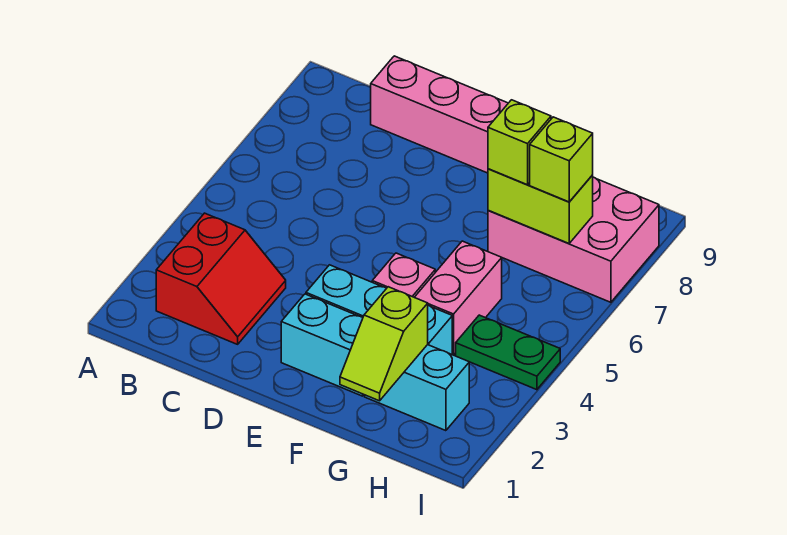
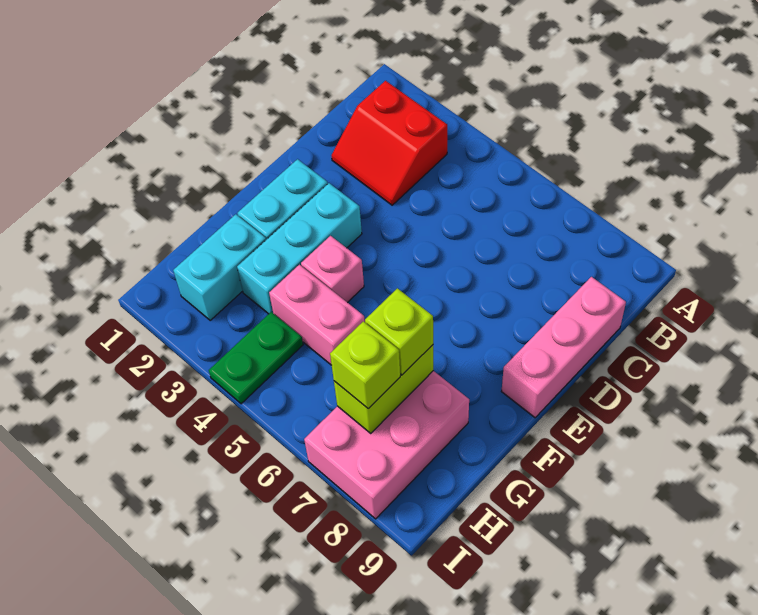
lime slope G1:G2 level 2 top 2 -> none

